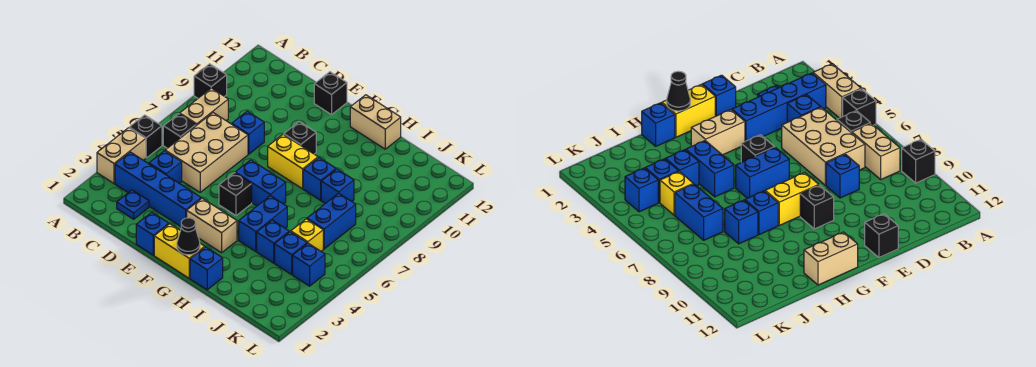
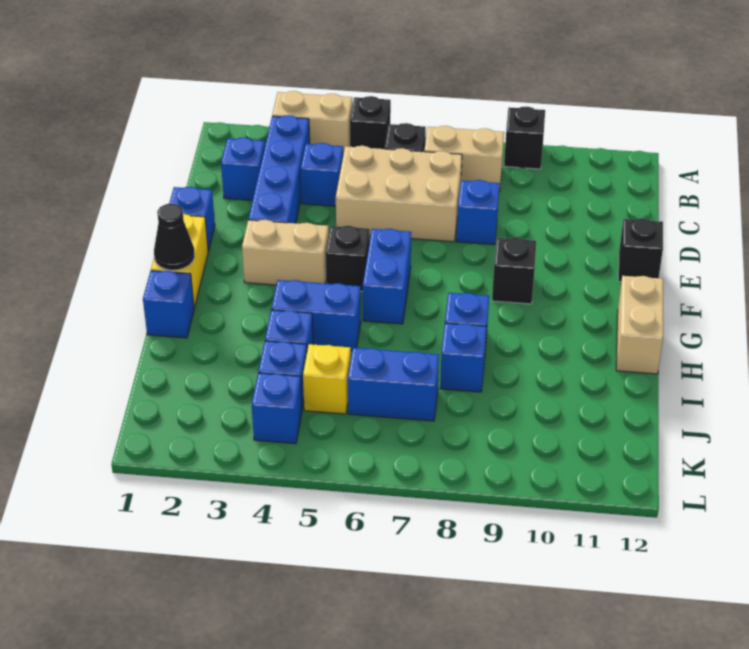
blue plate C2 level 1 -> blue brick C2 level 1
tan brick F3:G3 level 1 -> tan brick F3:F4 level 1
yellow brick F8:G8 level 1 -> none

